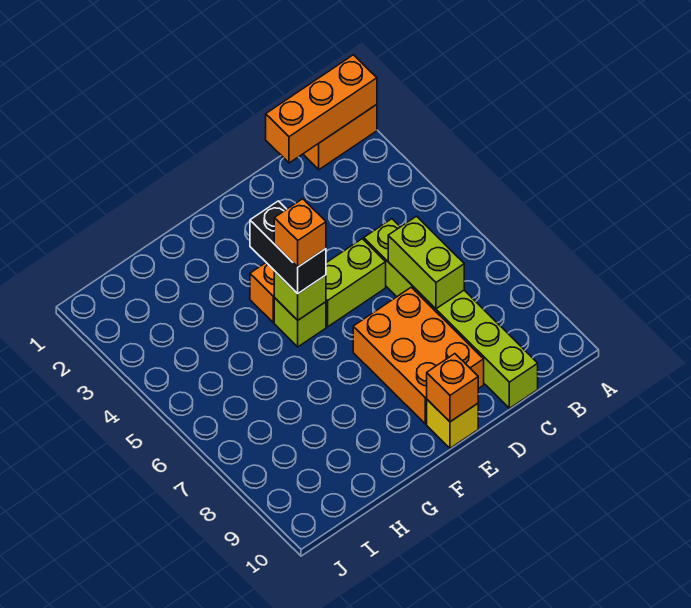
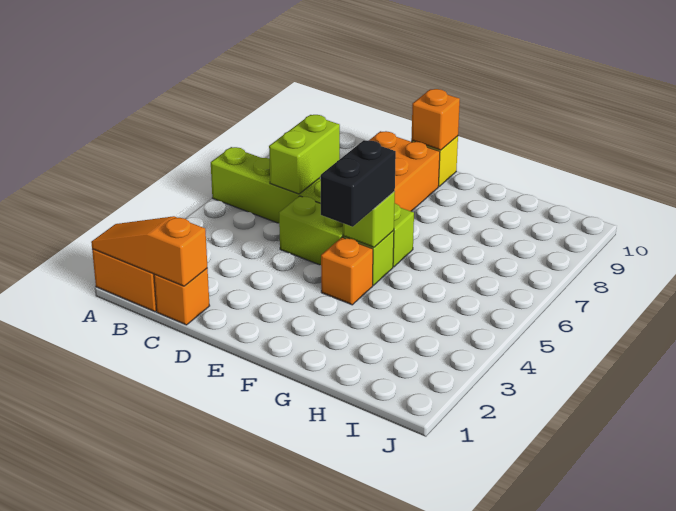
orange brick A1:C1 level 2 -> orange slope A1:C1 level 2 top C
lime brick C5:C10 level 1 -> lime brick A6:F6 level 1
orange brick F5 level 4 -> orange brick C1 level 1

